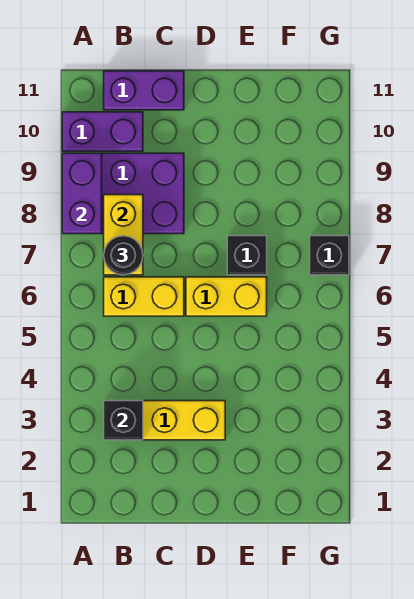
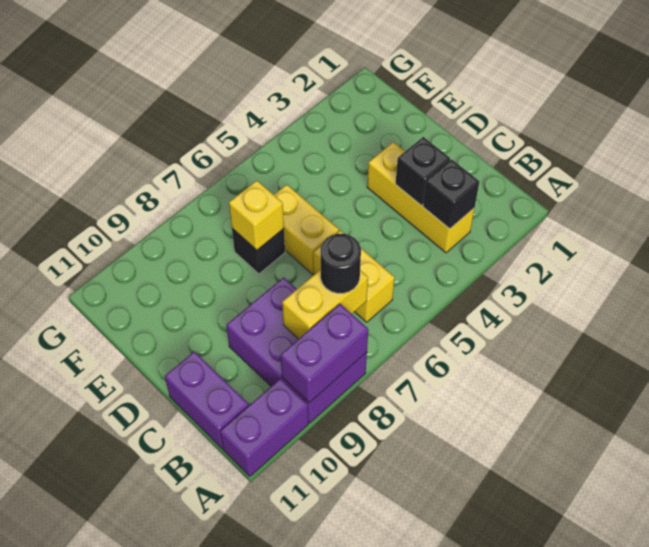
purple brick A10:B10 level 1 -> purple brick A10:A11 level 1
none -> yellow brick E7 level 2
black brick G7 level 1 -> black brick C3 level 2

